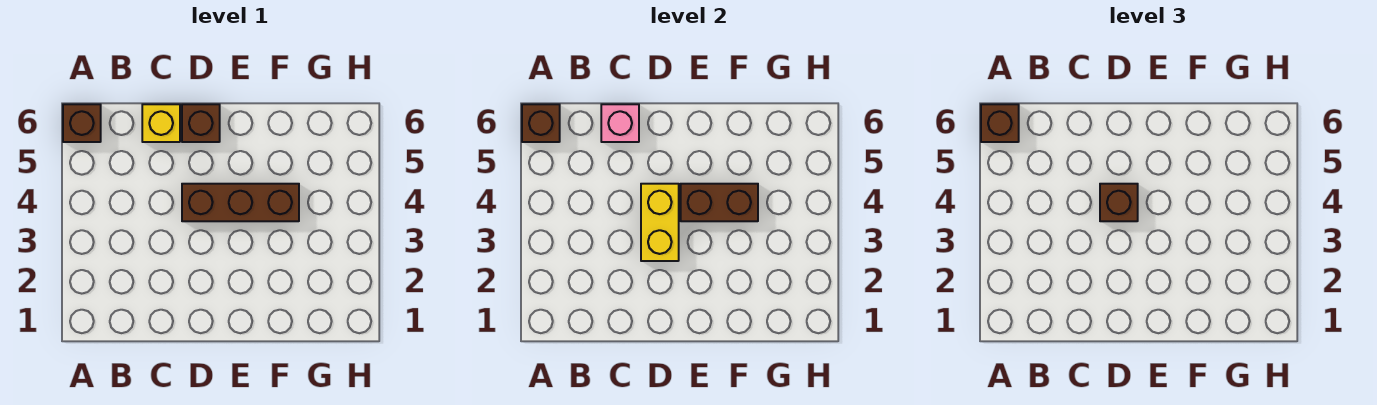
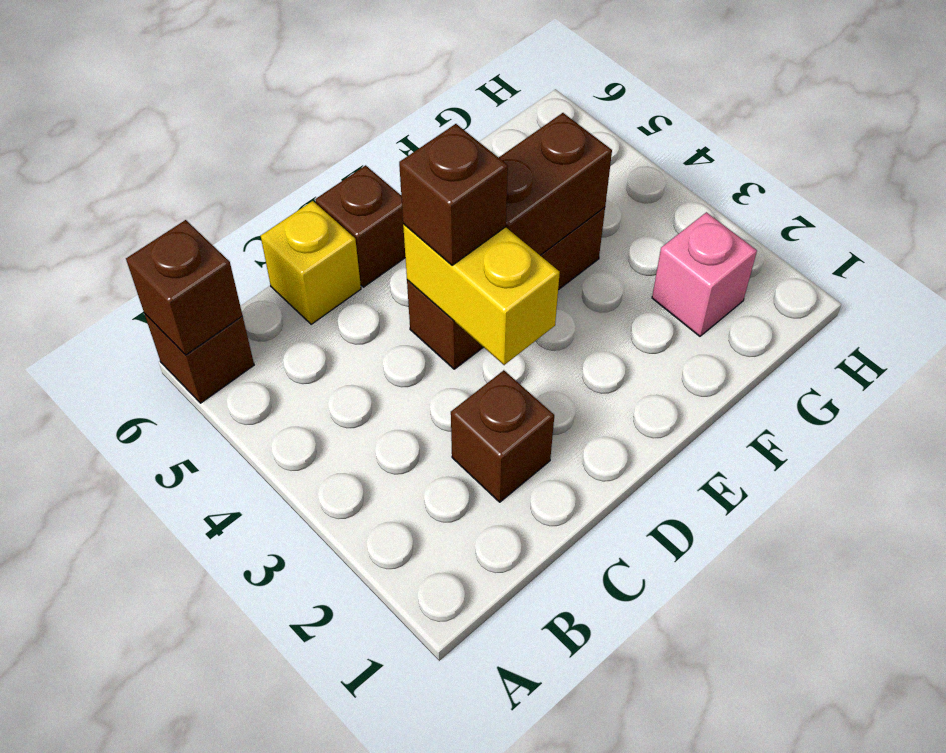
brown brick A6 level 3 -> brown brick C2 level 1
pink brick C6 level 2 -> pink brick G2 level 1

